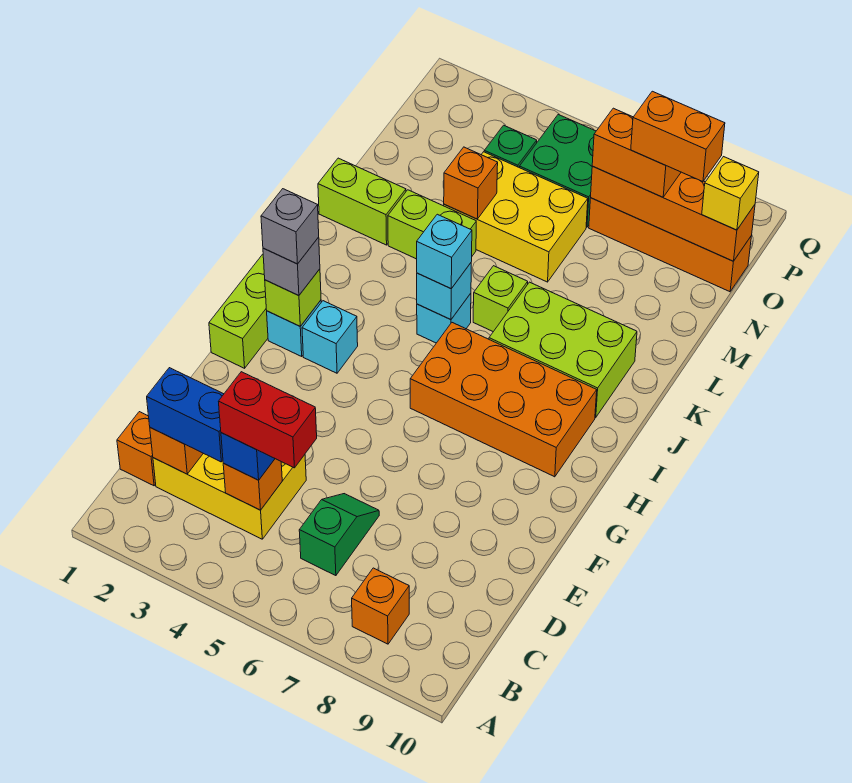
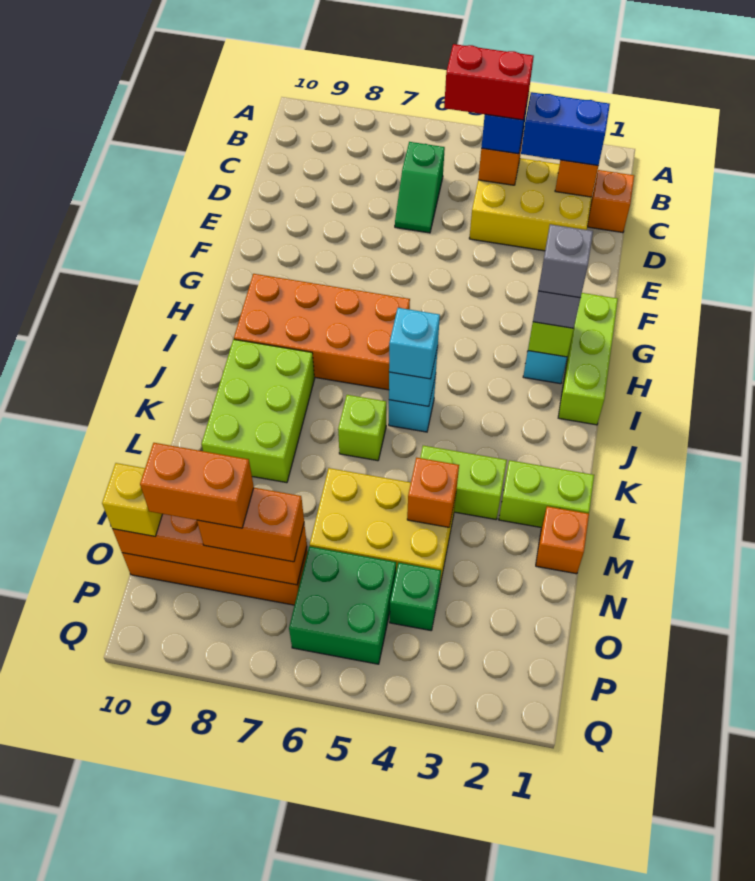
orange brick B8 level 1 -> orange brick M1 level 1
cyan brick H3 level 1 -> none
lime brick J7:K9 level 1 -> lime brick J8:L9 level 1

